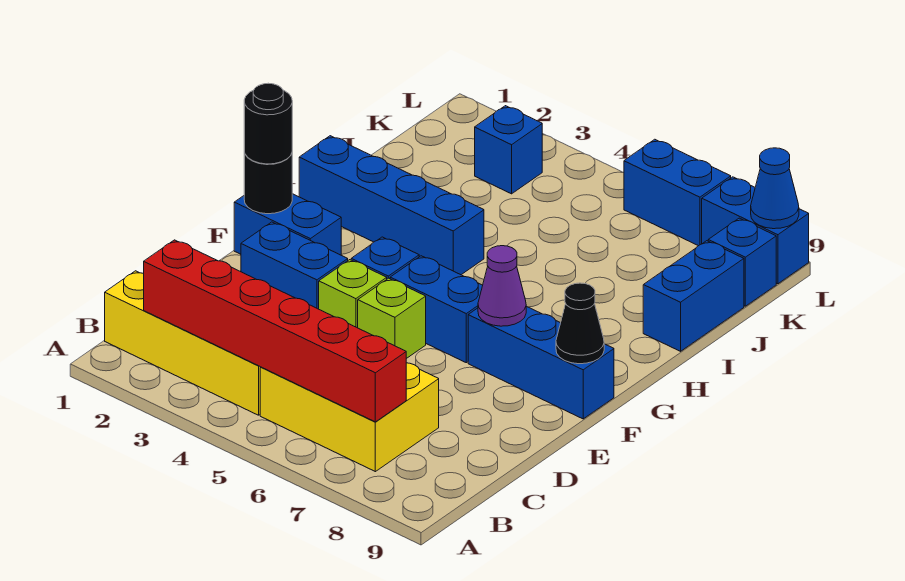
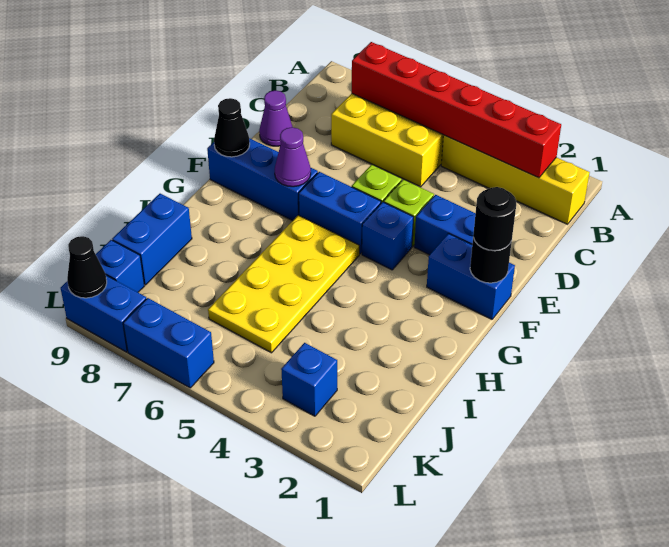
none -> purple cone D9 level 1
none -> yellow plate G5:J6 level 1
blue brick H1:H4 level 1 -> none
blue cone L9 level 2 -> black cone L9 level 2

